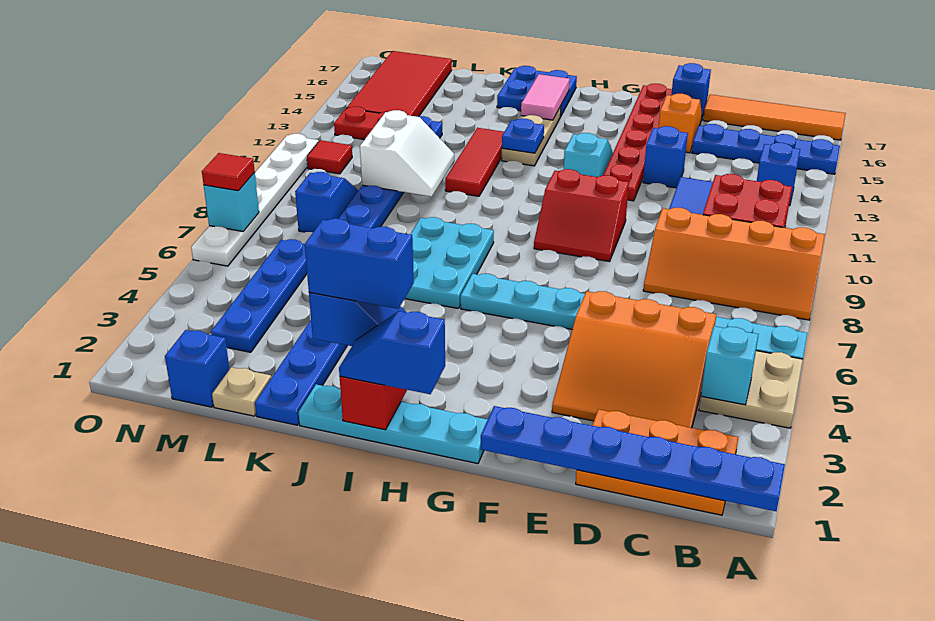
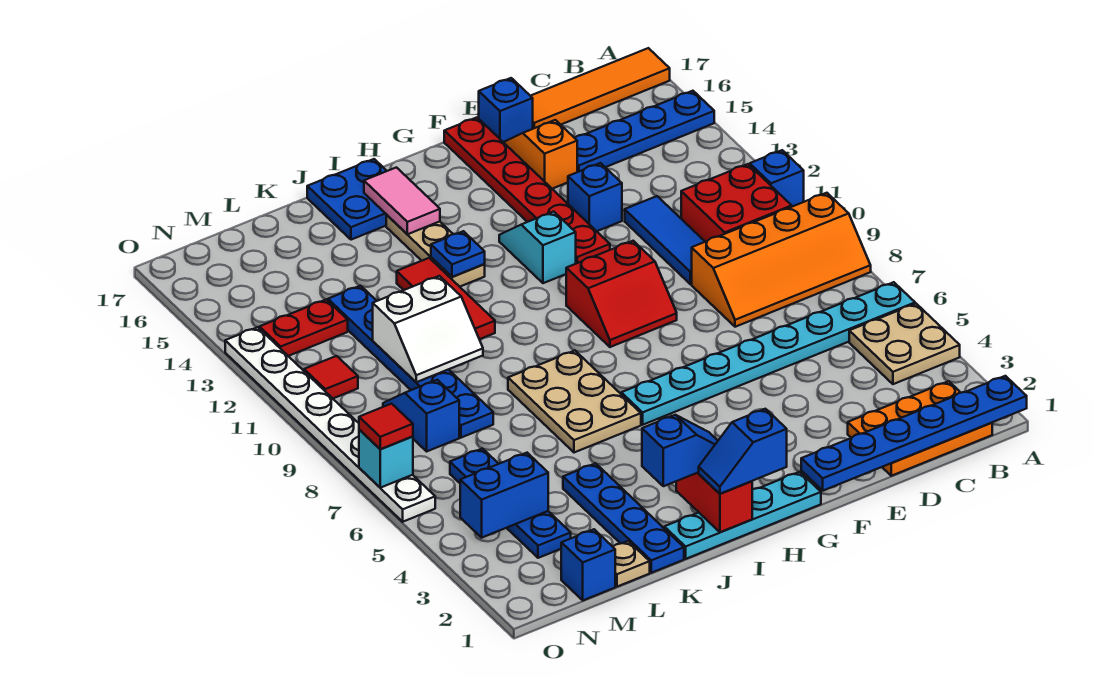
cyan brick B4 level 2 -> none
blue brick B13 level 1 -> blue brick A11 level 1
orange slope C3:E5 level 1 top 5 -> none
blue brick I2:J2 level 4 -> blue brick M4:N4 level 2
cyan plate I6:J8 level 1 -> tan plate I6:J8 level 1
white slope K10:L11 level 2 top L -> white slope K10:L11 level 2 top 11
red tile M14:N17 level 1 -> none
white plate O6:O11 level 1 -> white plate O6:O13 level 1

